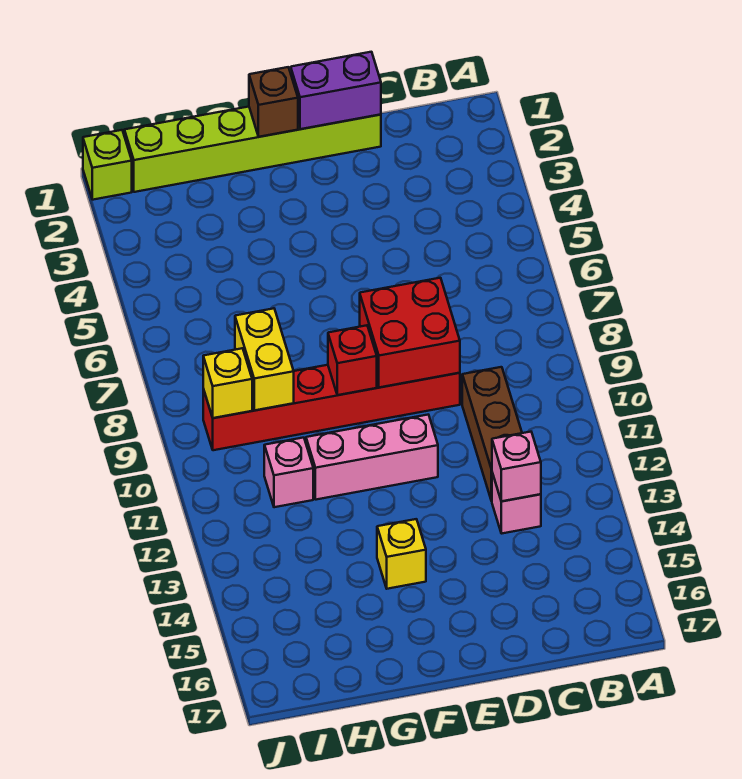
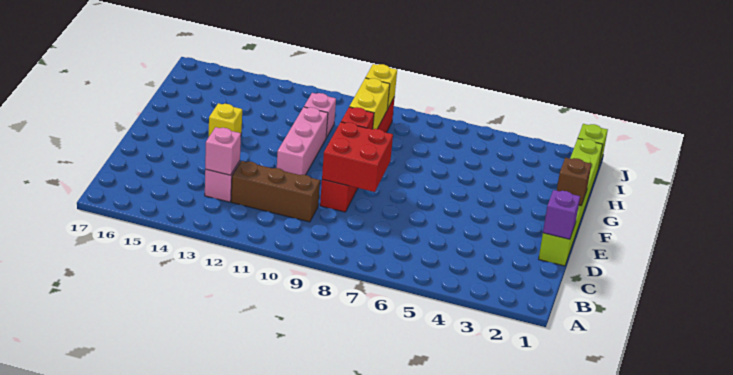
purple brick D1:E1 level 2 -> purple brick D1 level 2
yellow brick H8:H9 level 2 -> yellow brick G9:H9 level 2

